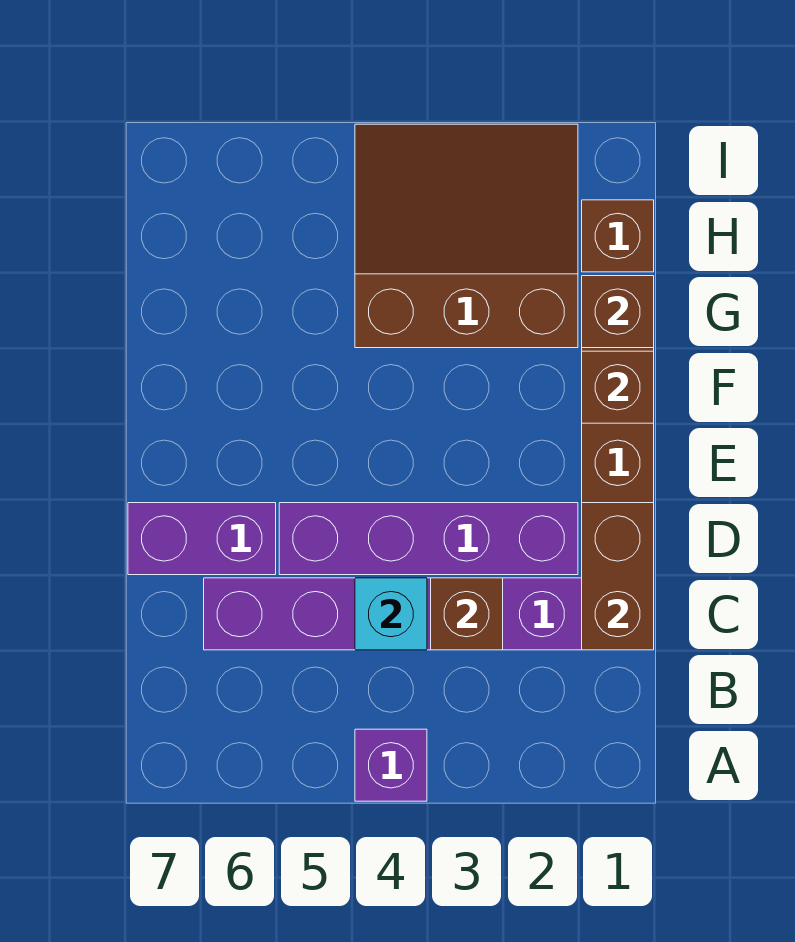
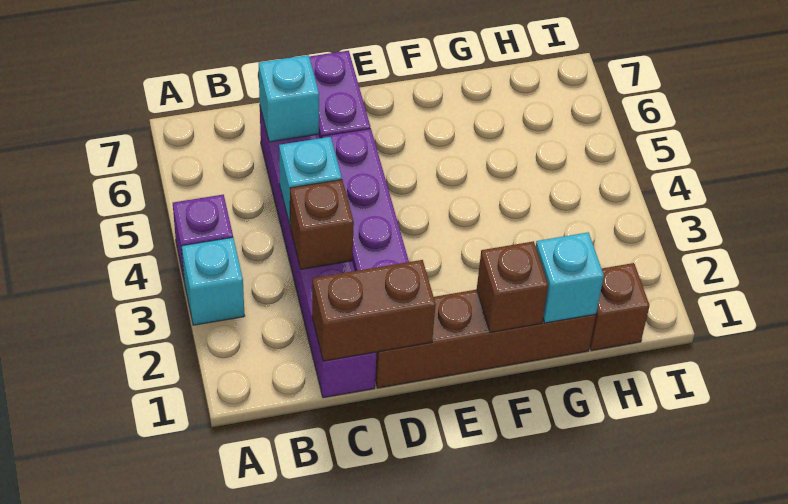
none -> cyan brick A3 level 1
none -> cyan brick C6 level 2
brown brick G1 level 2 -> cyan brick G1 level 2
brown slope G2:I4 level 1 top G -> none

